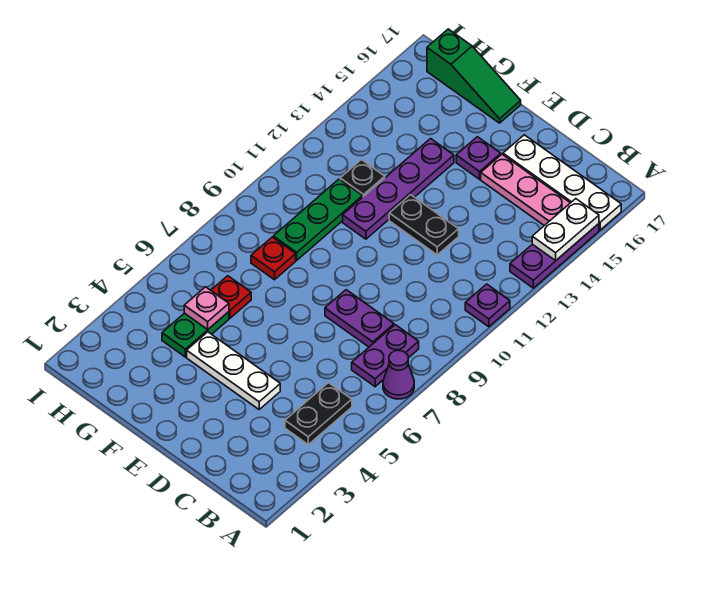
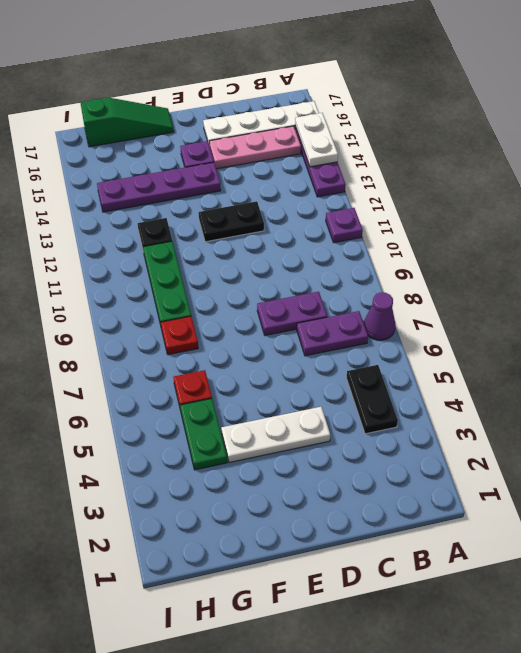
purple plate B7:B8 level 1 -> purple plate B7:C7 level 1
purple plate F11:F14 level 1 -> purple plate E14:H14 level 1
pink plate G5 level 2 -> none

